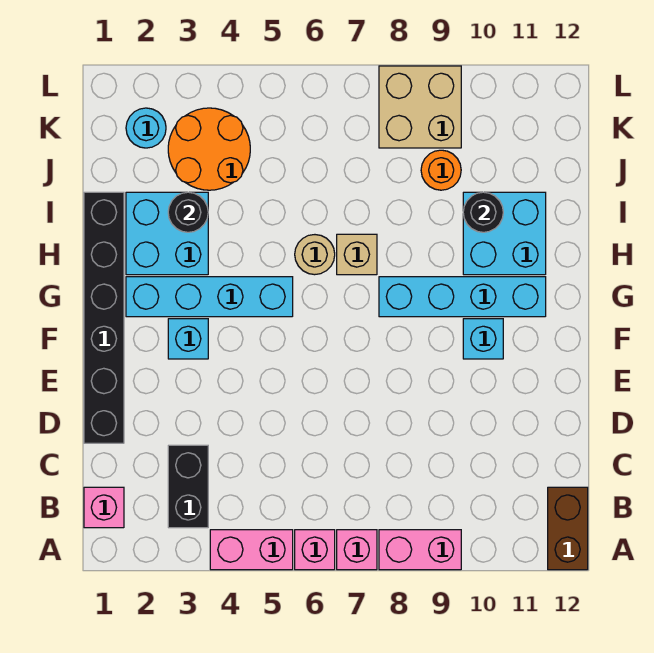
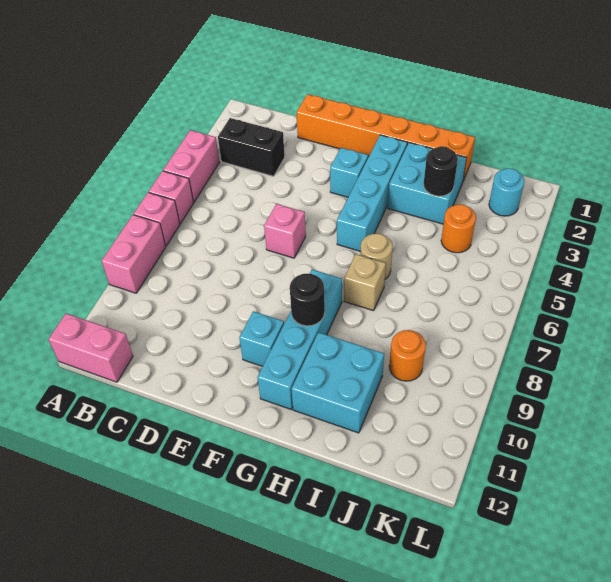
brown brick A12:B12 level 1 -> pink brick A12:B12 level 1
pink brick B1 level 1 -> pink brick E6 level 1
black brick D1:I1 level 1 -> orange brick D1:I1 level 1
black round brick I10 level 2 -> black round brick G9 level 2
orange round brick J3:K4 level 1 -> orange round brick J4 level 1
tan brick K8:L9 level 1 -> none

